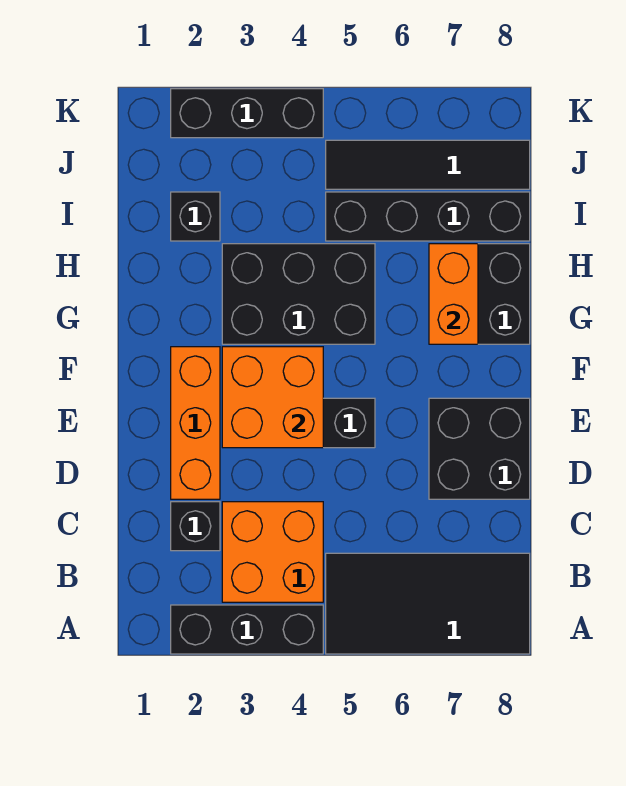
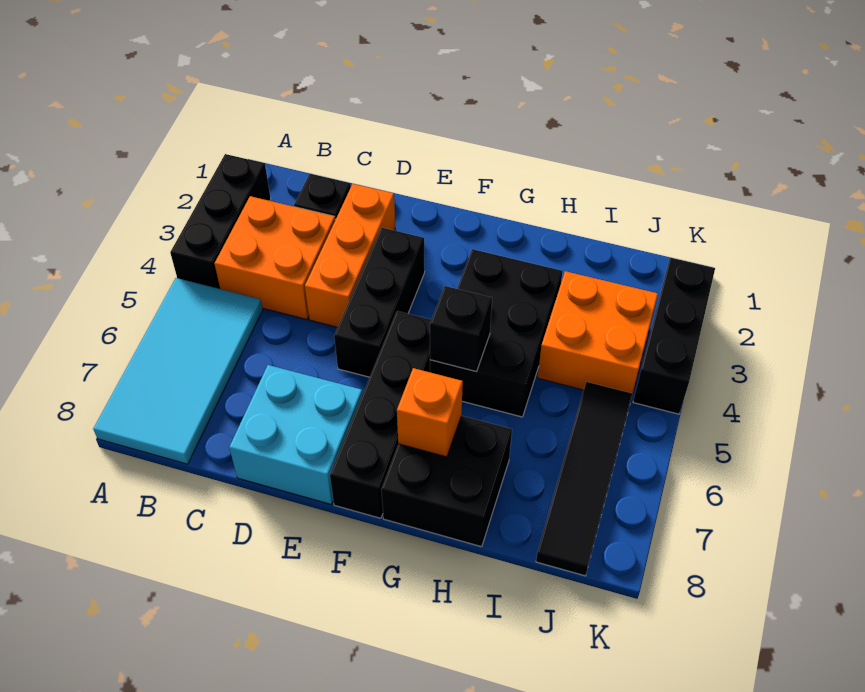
black tile A5:B8 level 1 -> cyan tile A5:B8 level 1
orange brick D2:F2 level 1 -> orange brick D2:D4 level 1
black brick D7:E8 level 1 -> cyan brick D7:E8 level 1
orange brick E3:F4 level 2 -> orange brick I3:J4 level 1
orange brick G7:H7 level 2 -> orange brick G7 level 2
black brick I2 level 1 -> black brick G5 level 2
black brick I5:I8 level 1 -> black brick F5:F8 level 1

